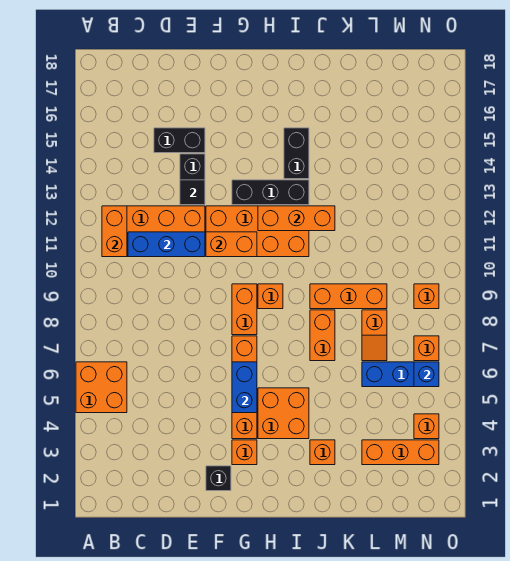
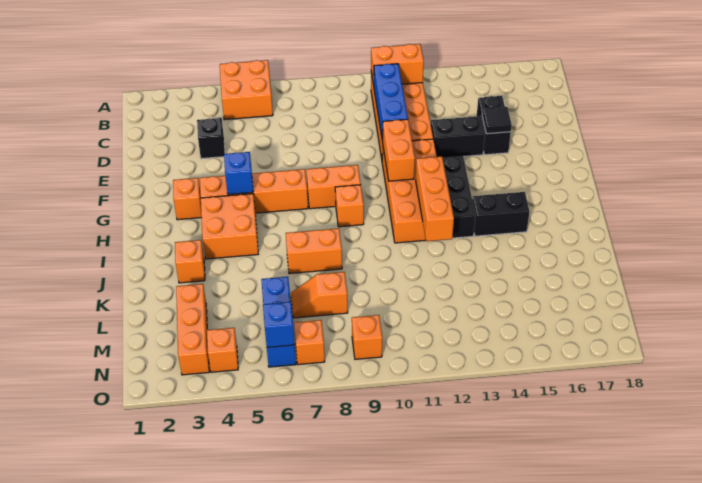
black tile E13 level 2 -> black tile E15 level 2
black brick F2 level 1 -> black brick D4 level 1
blue brick G5:G6 level 2 -> blue brick G5 level 2
orange brick J9:L9 level 1 -> none

